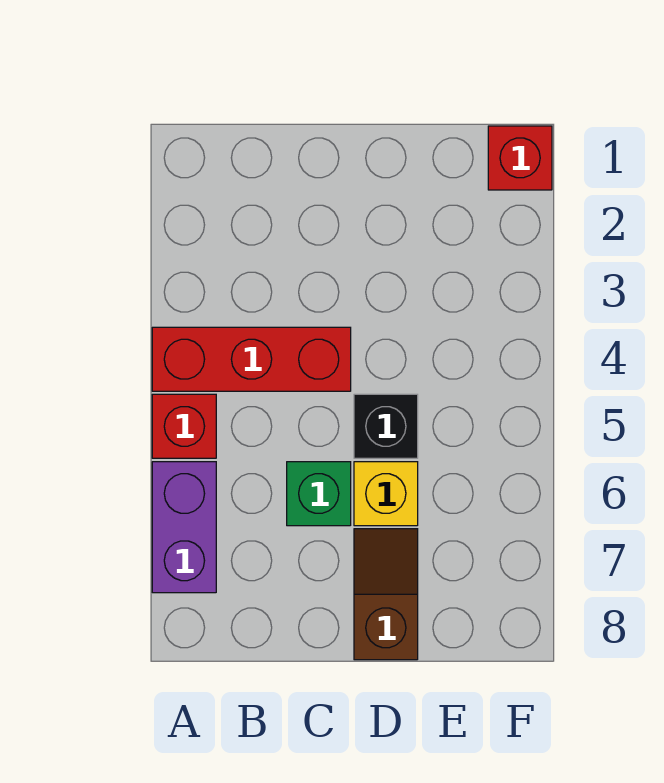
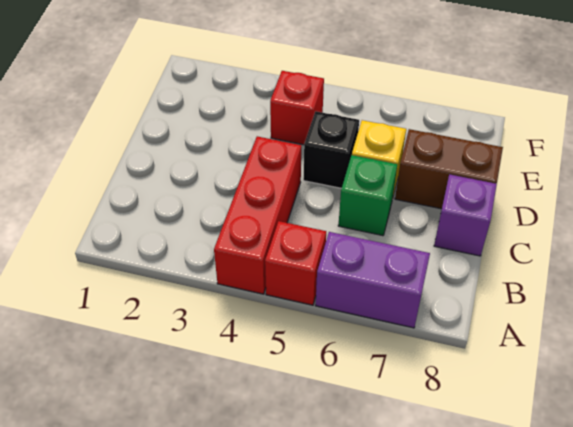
none -> purple brick C8 level 1
brown slope D7:D8 level 1 top 8 -> brown brick D7:D8 level 1
red brick F1 level 1 -> red brick E4 level 1

